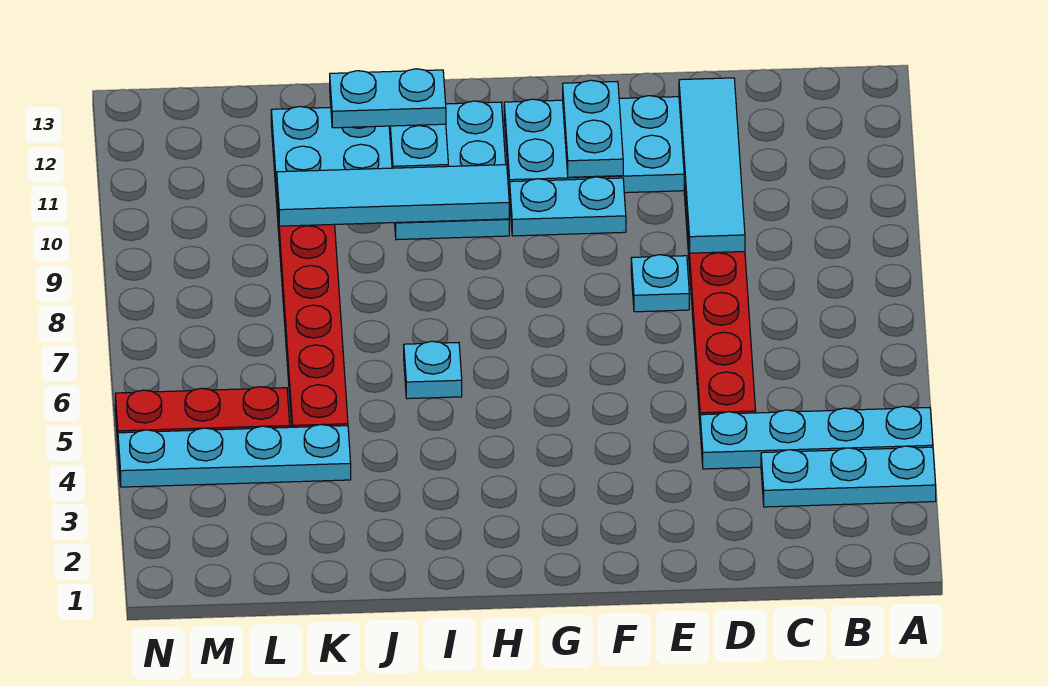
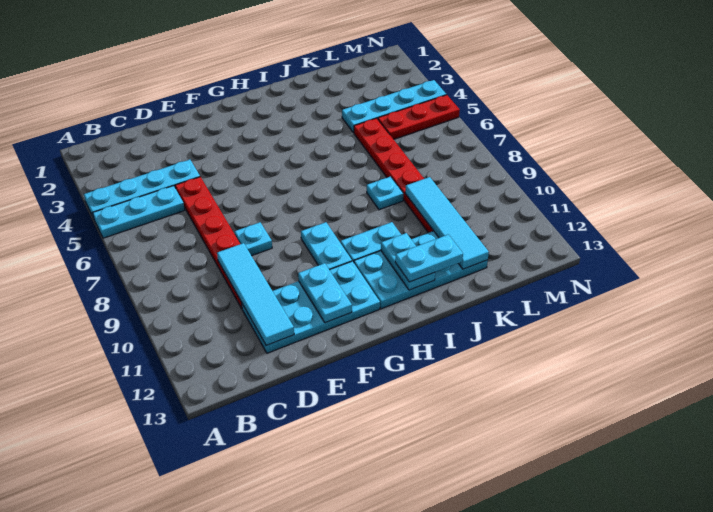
cyan plate A3:C3 level 1 -> cyan plate A5:C5 level 1
cyan plate F10:G10 level 1 -> cyan plate G9:G10 level 1
cyan tile H10:K10 level 2 -> cyan tile K9:K12 level 2
cyan plate I6 level 1 -> cyan plate J8 level 1

